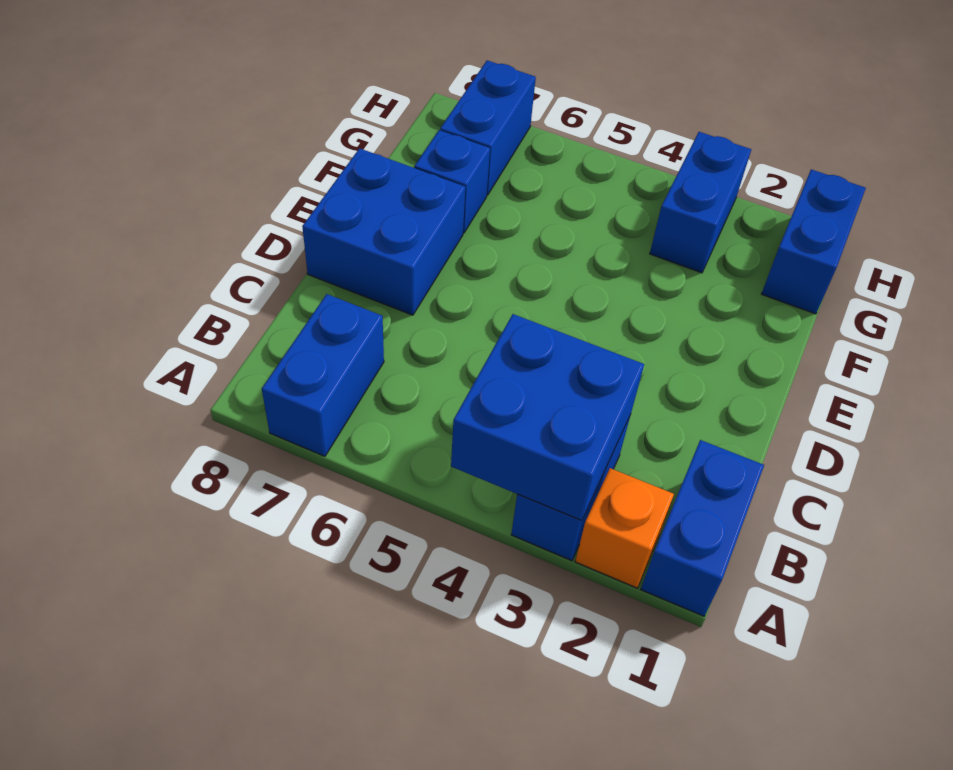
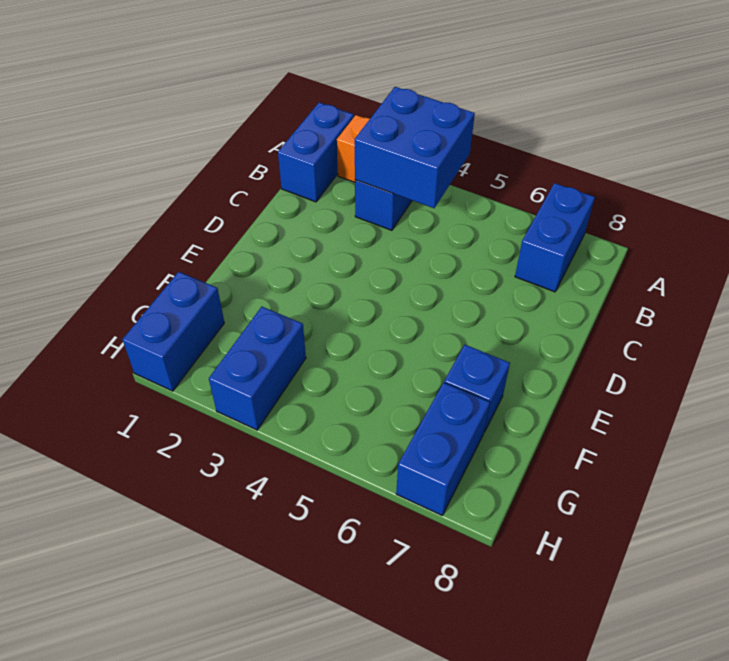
blue brick D7:E8 level 1 -> none

